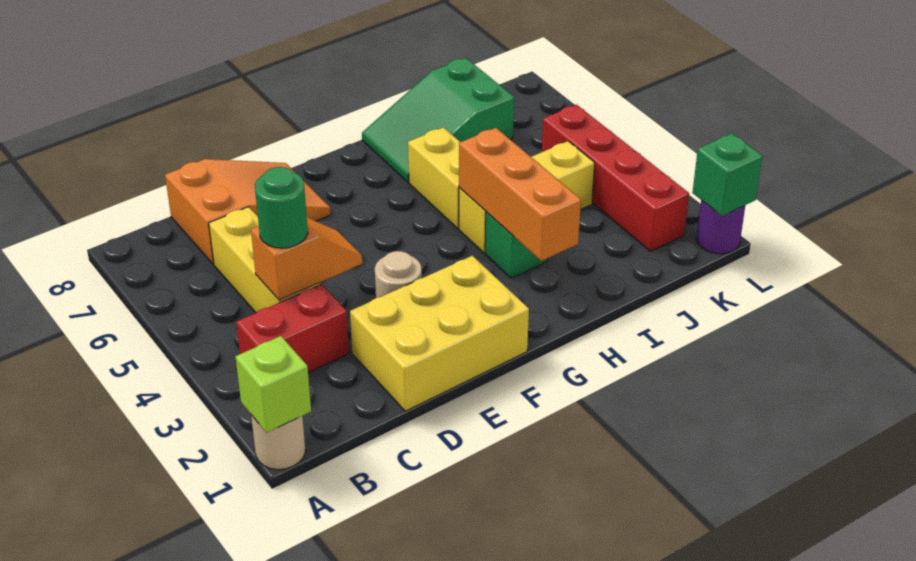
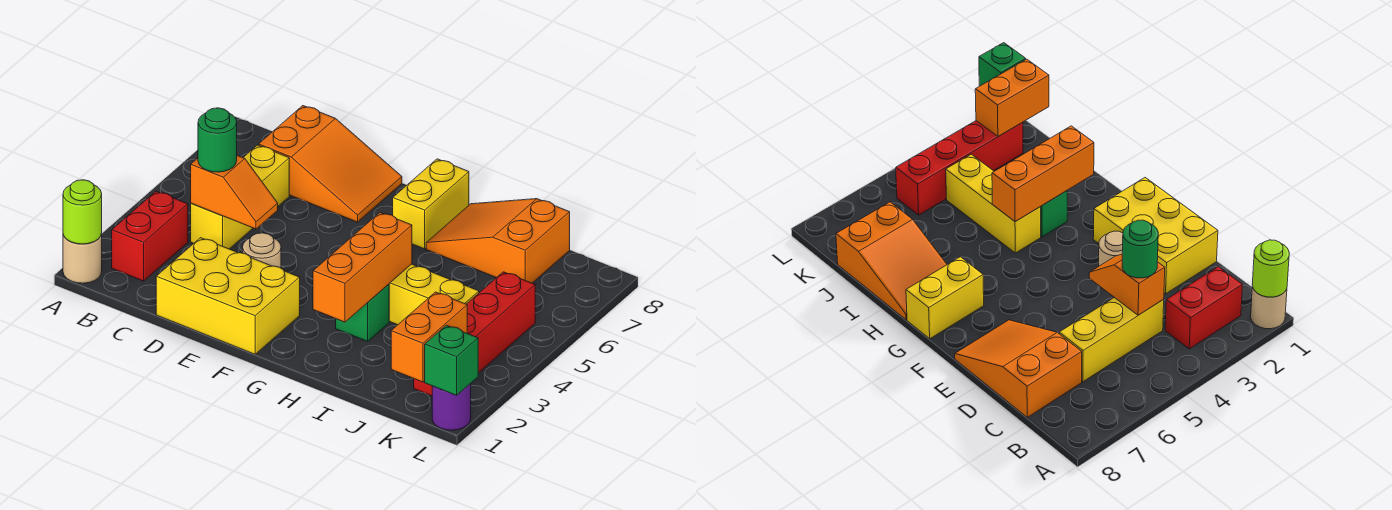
lime brick A1 level 2 -> lime round brick A1 level 2
red brick B3:C3 level 1 -> red brick B2:B3 level 1
yellow brick H5:H6 level 1 -> yellow brick G7:G8 level 1
green slope H7:J8 level 1 top J -> orange slope H7:J8 level 1 top J
none -> orange brick K1:K2 level 2

